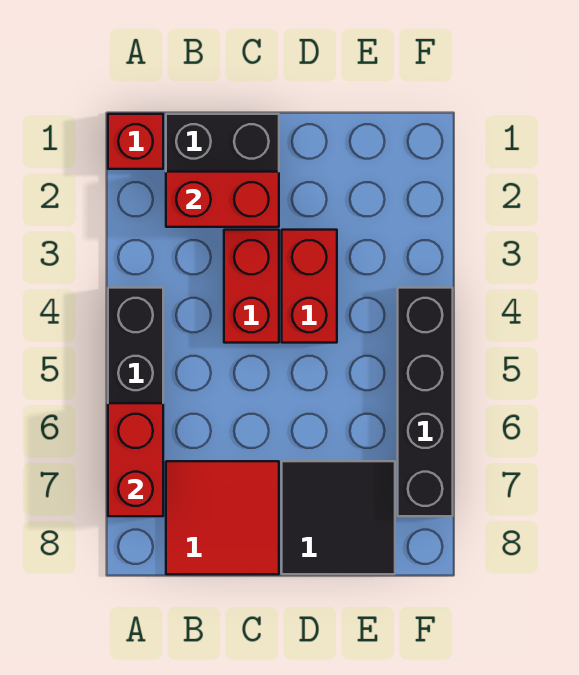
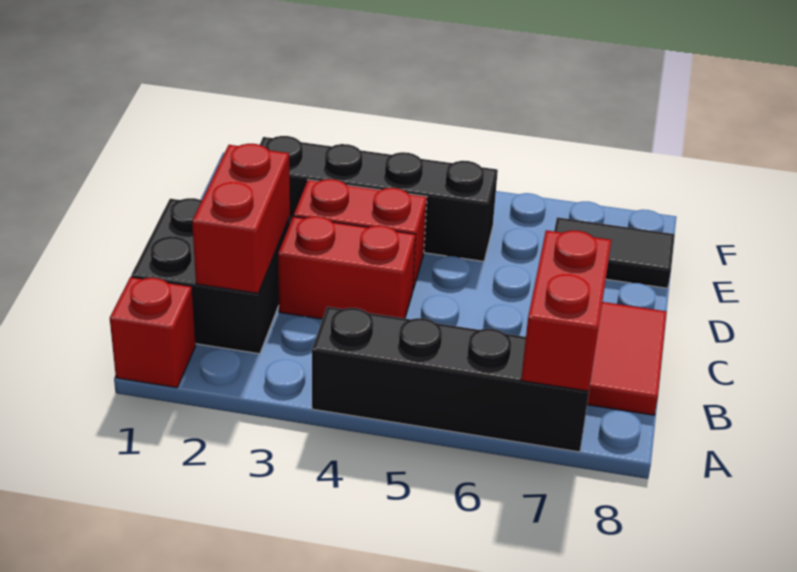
red brick A6:A7 level 2 -> red brick A7:B7 level 2
black tile D7:E8 level 1 -> black tile E7:E8 level 1
black brick F4:F7 level 1 -> black brick E2:E5 level 1

